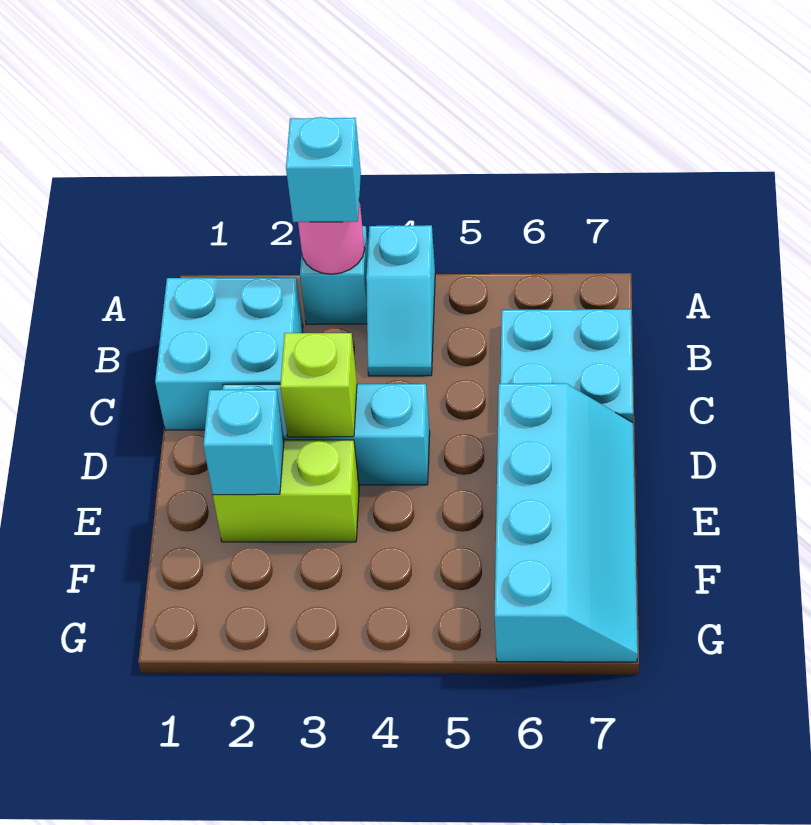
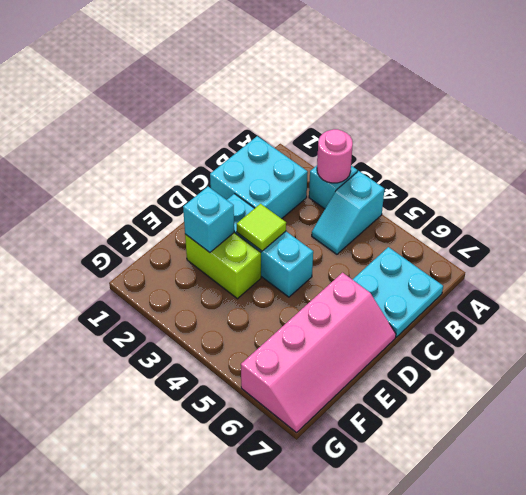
cyan brick A3 level 3 -> none
lime brick D3 level 2 -> lime tile D3 level 2
cyan slope D6:G7 level 1 top 6 -> pink slope D6:G7 level 1 top 6

